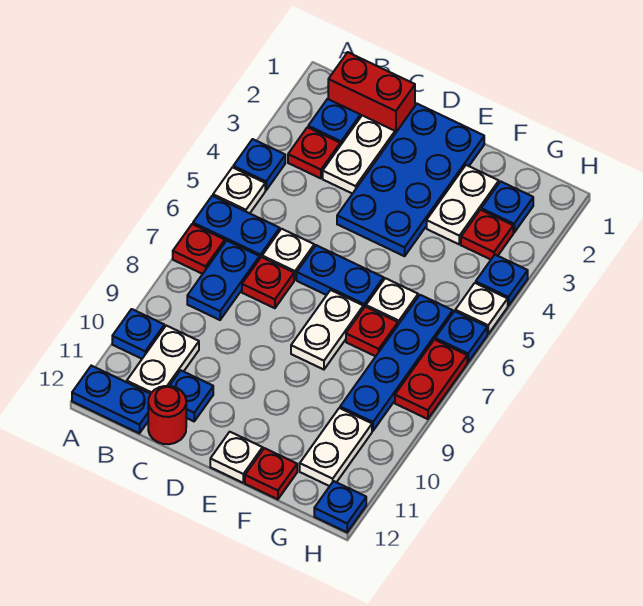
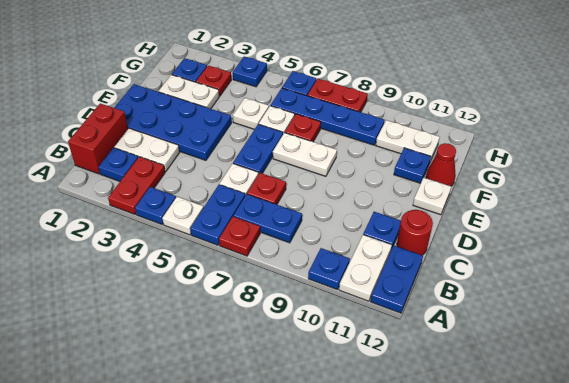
red plate B3 level 1 -> red plate A3:B3 level 1
white plate B10:B11 level 1 -> white plate A11:B11 level 1
red plate F12 level 1 -> red cone F12 level 1
white plate H5 level 1 -> white plate F5 level 1
blue plate H12 level 1 -> blue plate F11 level 1

